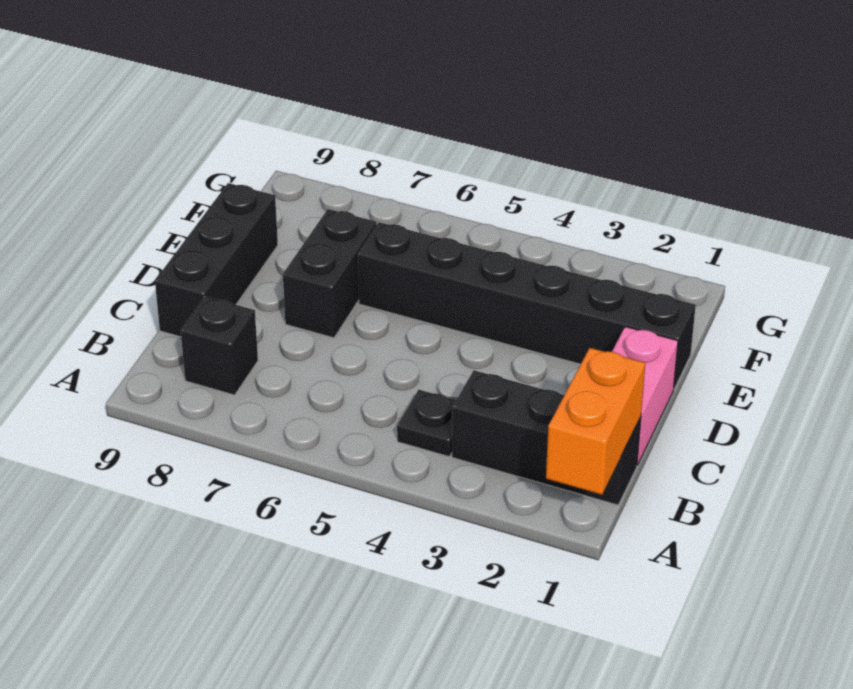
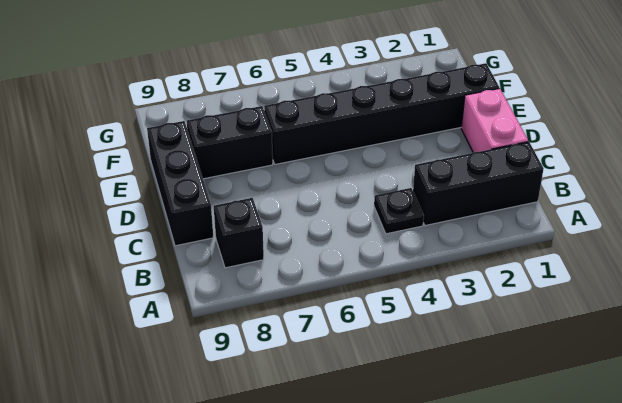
orange brick A1:B1 level 2 -> none
black brick D7:E7 level 1 -> black brick E7:E8 level 1

